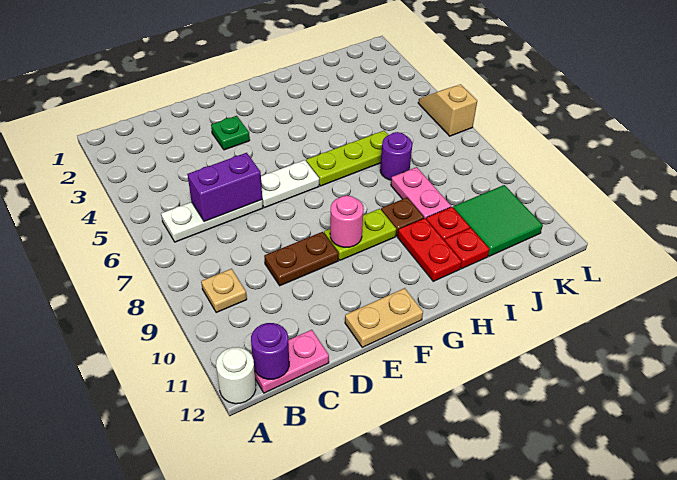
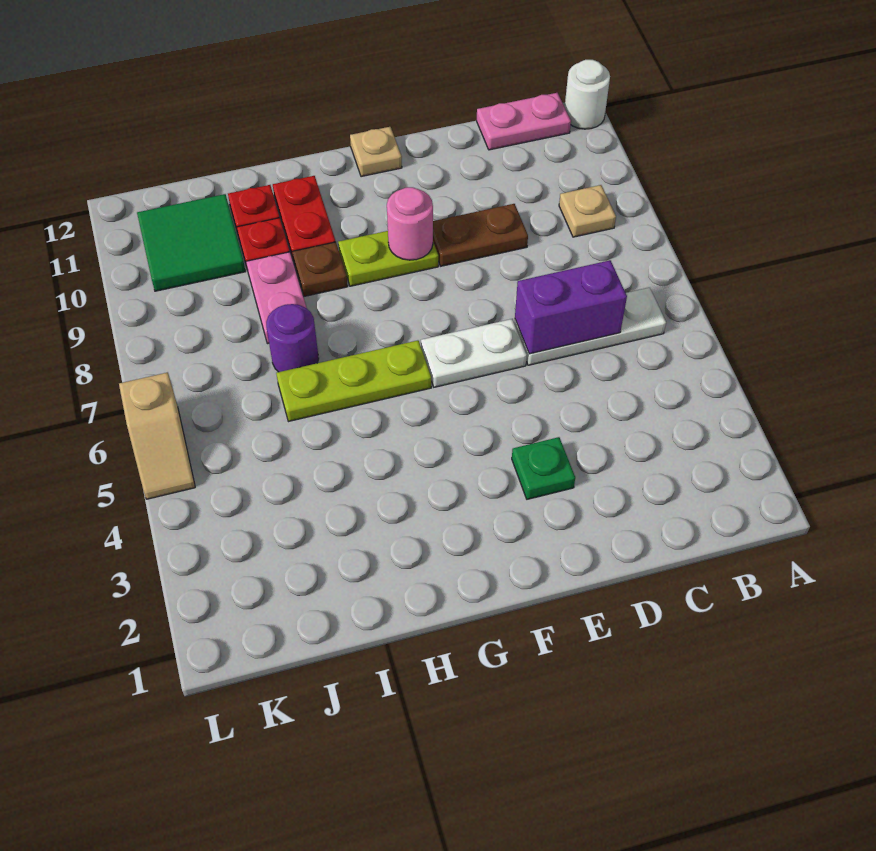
purple round brick B12 level 2 -> none
tan plate E12:F12 level 1 -> tan plate F12 level 1

